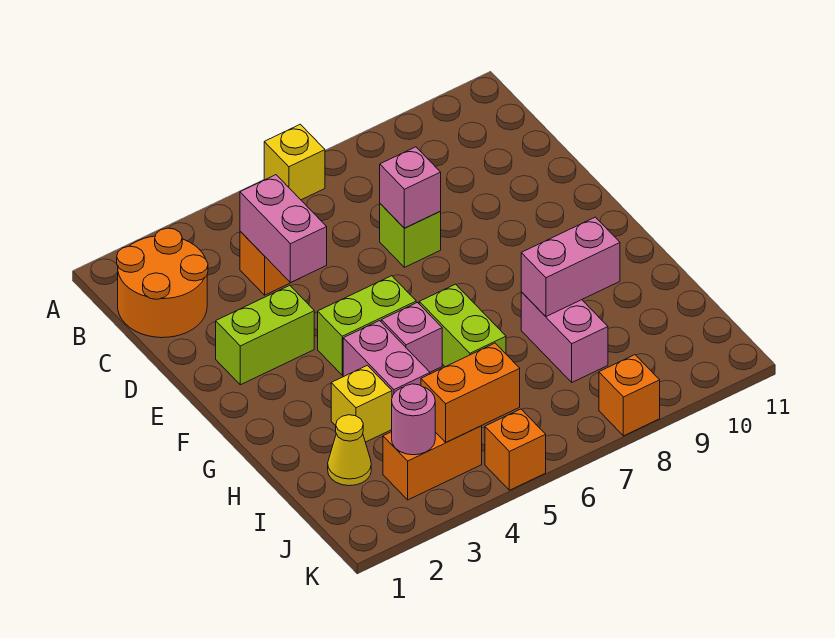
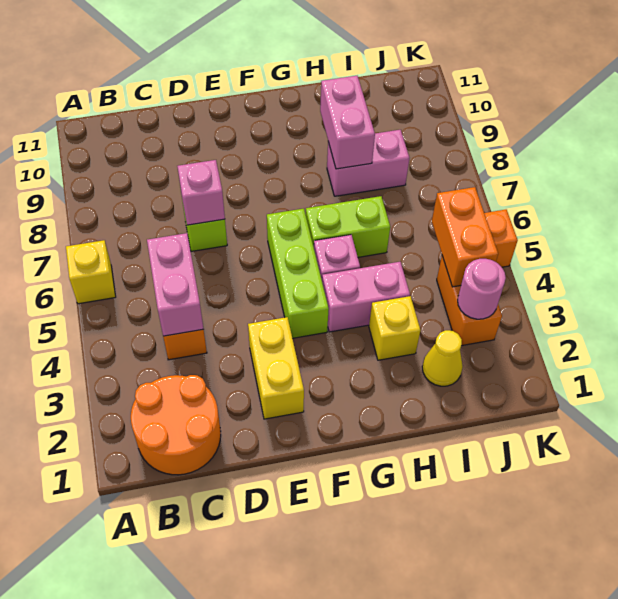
pink brick C4:D4 level 2 -> pink brick C4:C5 level 2
lime brick E2:E3 level 1 -> yellow brick E2:E3 level 1
lime brick F4:F5 level 1 -> lime brick F4:F6 level 1
orange brick K8 level 1 -> none

